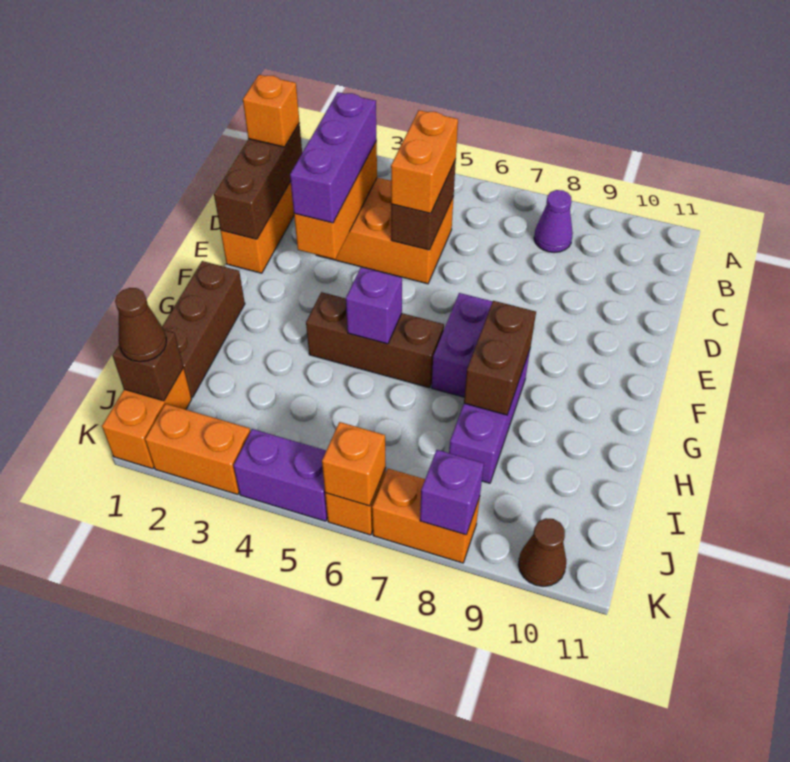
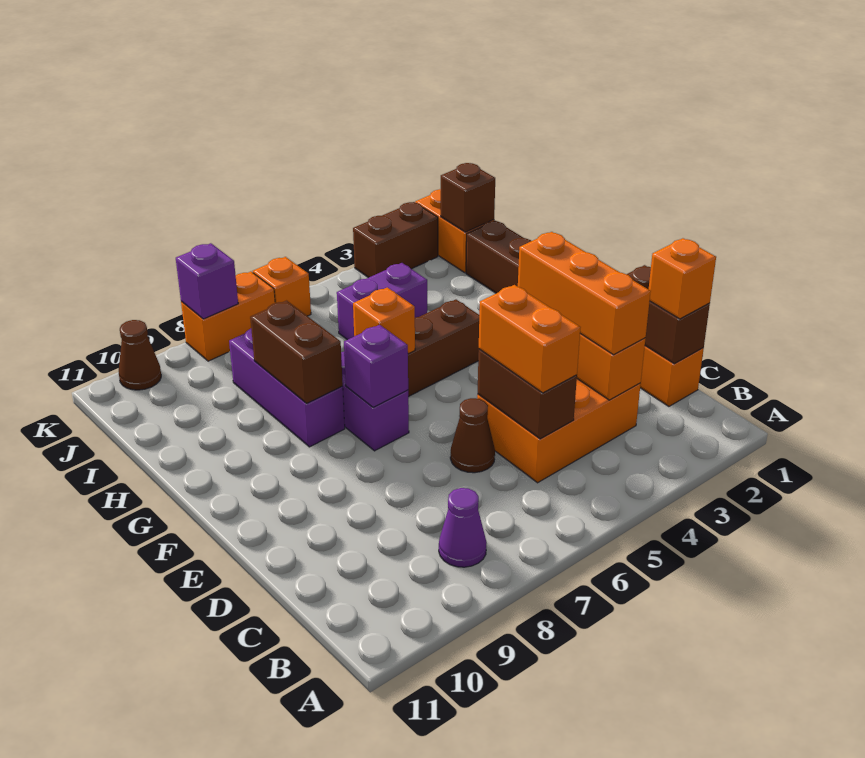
brown brick C1:E1 level 2 -> brown brick C1:D1 level 2
purple brick C3:E3 level 3 -> orange brick C3:E3 level 3
purple brick G5 level 2 -> purple brick F7 level 2
brown cone J1 level 3 -> brown cone D6 level 1
orange brick K2:K3 level 1 -> brown brick K2:K3 level 1
purple brick K4:K5 level 1 -> purple brick I4:I5 level 1
orange brick K6 level 2 -> orange brick G6 level 2

